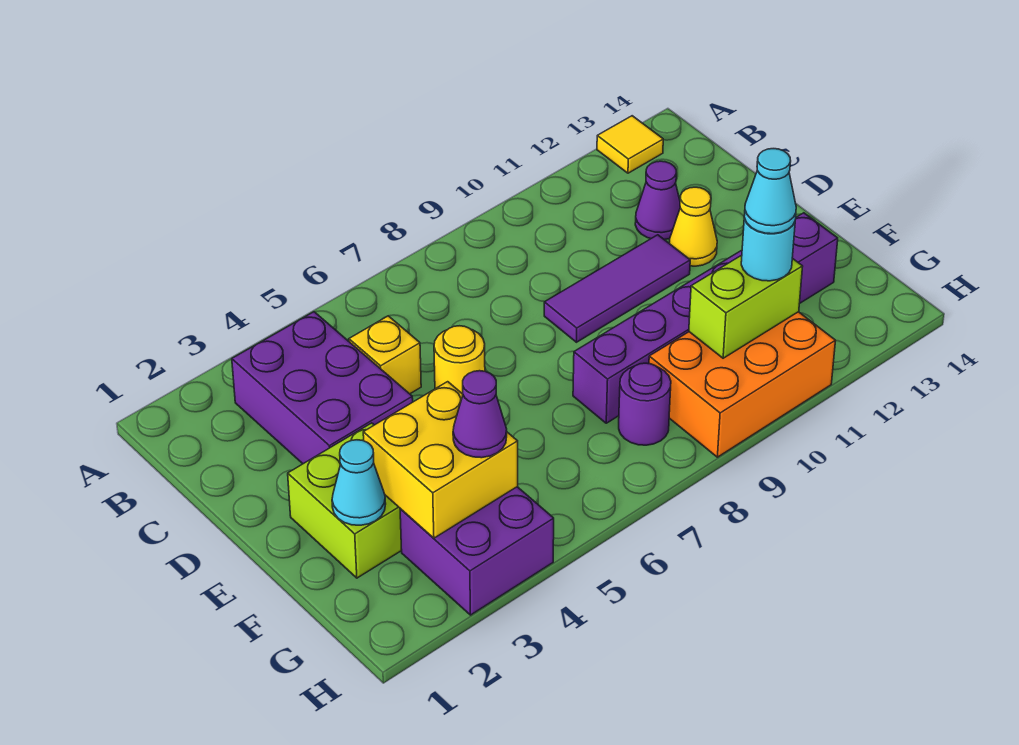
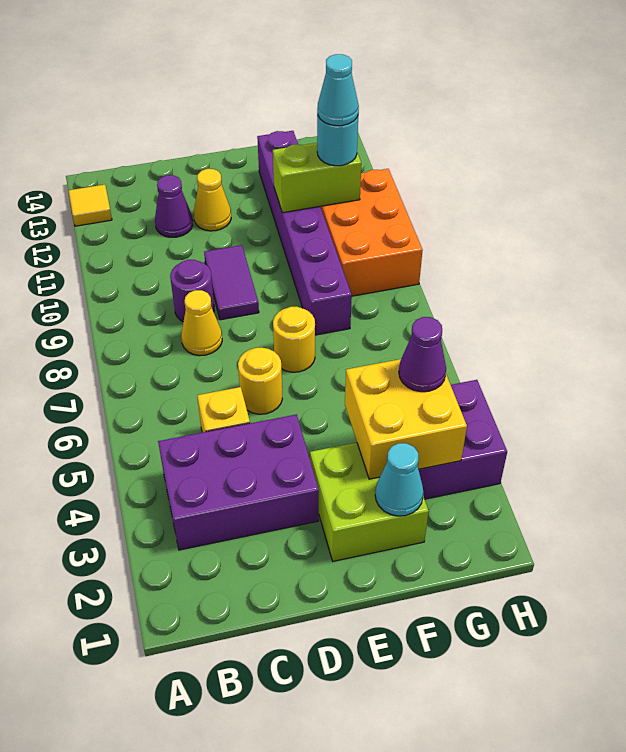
none -> yellow cone C8 level 1
purple tile D9:D11 level 1 -> purple tile D9:D10 level 1
none -> yellow round brick E7 level 1
purple round brick G8 level 1 -> purple round brick C9 level 1
lime brick G10:G11 level 2 -> lime brick F11:G11 level 2

